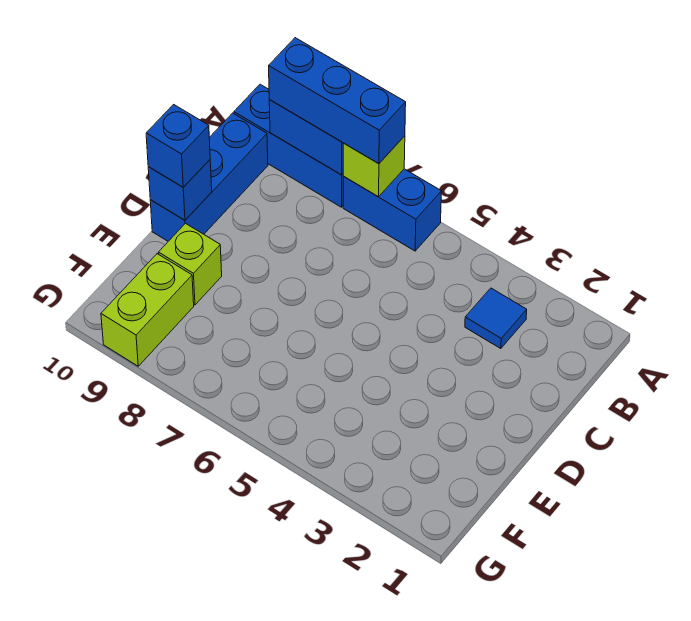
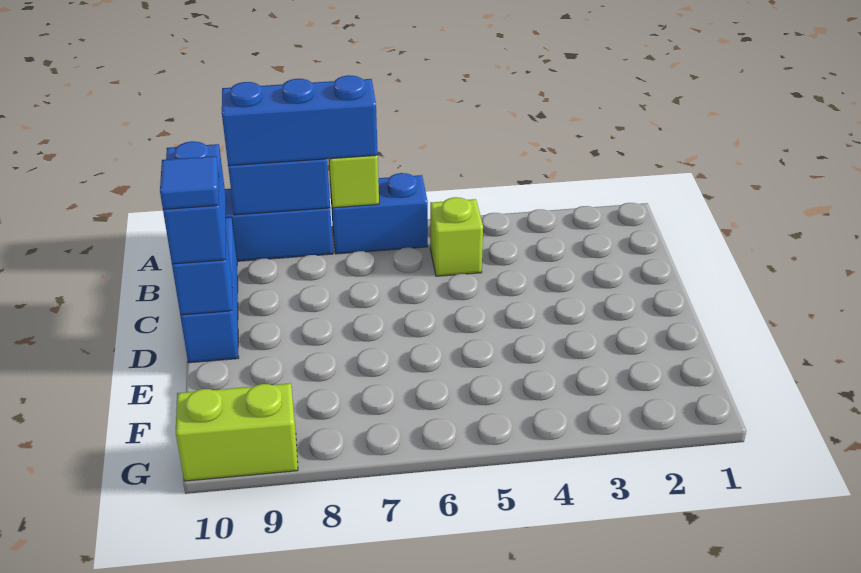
blue tile B3 level 1 -> blue tile D10 level 4
blue brick D10 level 3 -> blue brick C10:D10 level 3
lime brick E9 level 1 -> lime brick B5 level 1
lime brick F9:G9 level 1 -> lime brick G9:G10 level 1

